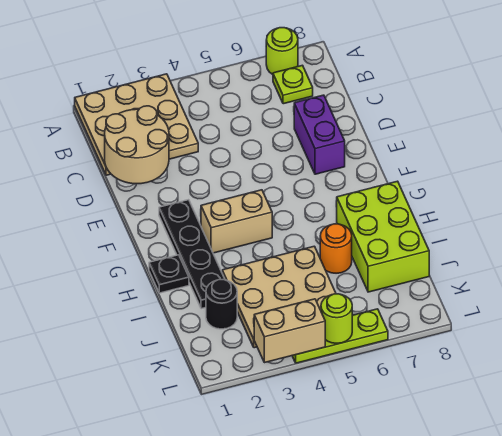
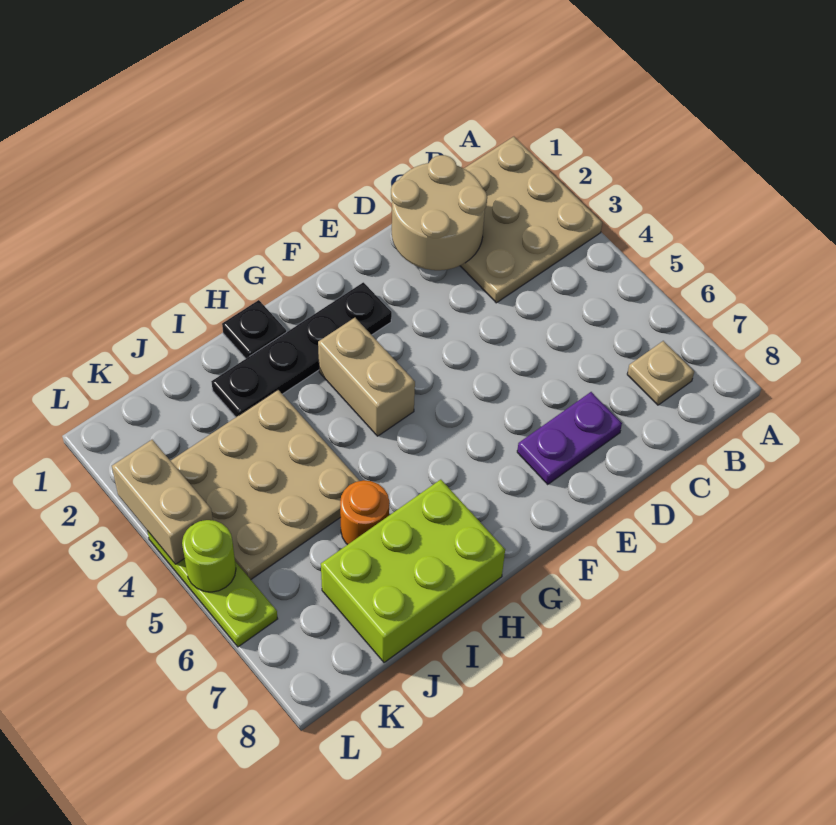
lime round brick A7 level 1 -> none
lime plate B7 level 1 -> tan plate B7 level 1
purple brick D7:E7 level 1 -> purple plate D7:E7 level 1
black round brick J2 level 1 -> none

